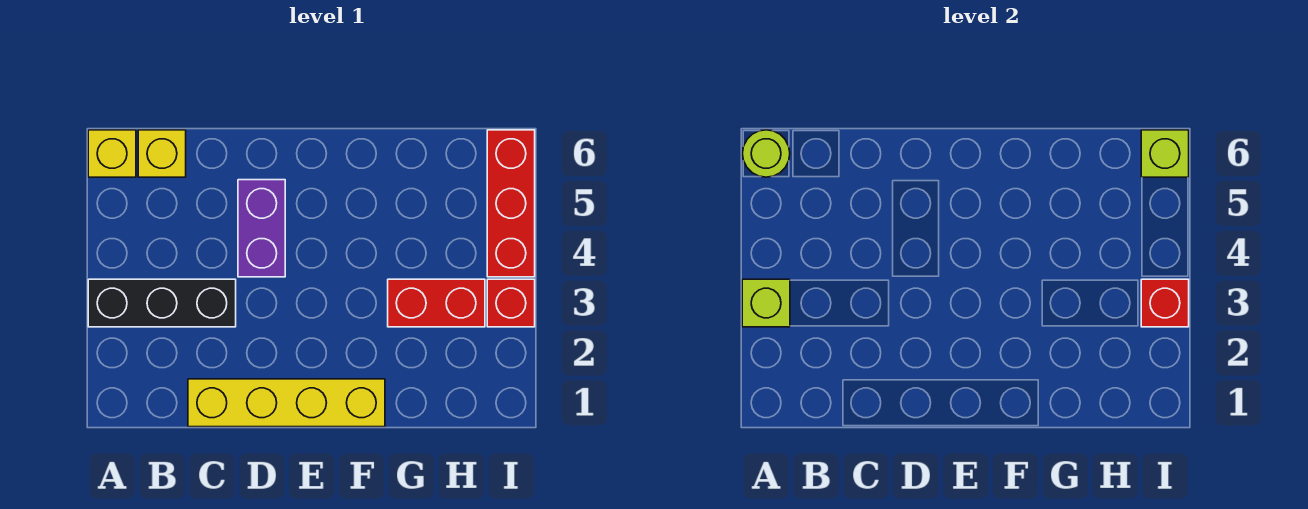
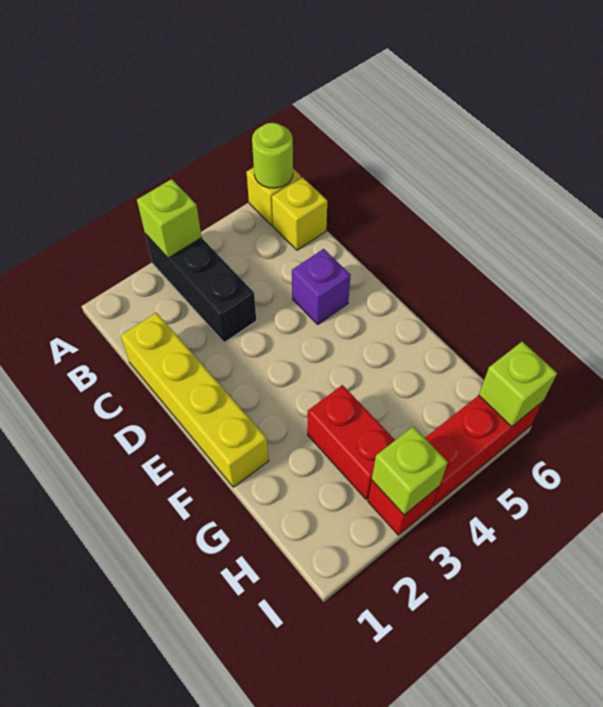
purple brick D4:D5 level 1 -> purple brick D5 level 1
red brick I3 level 2 -> lime brick I3 level 2

